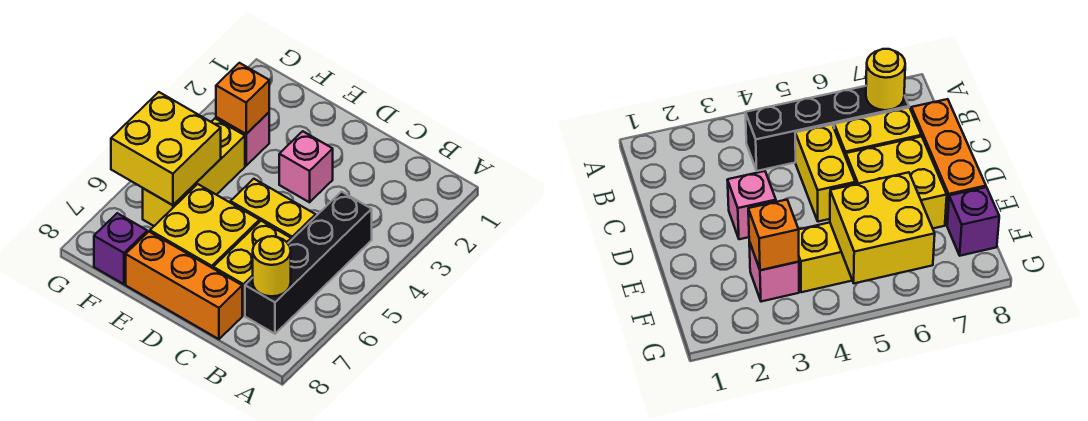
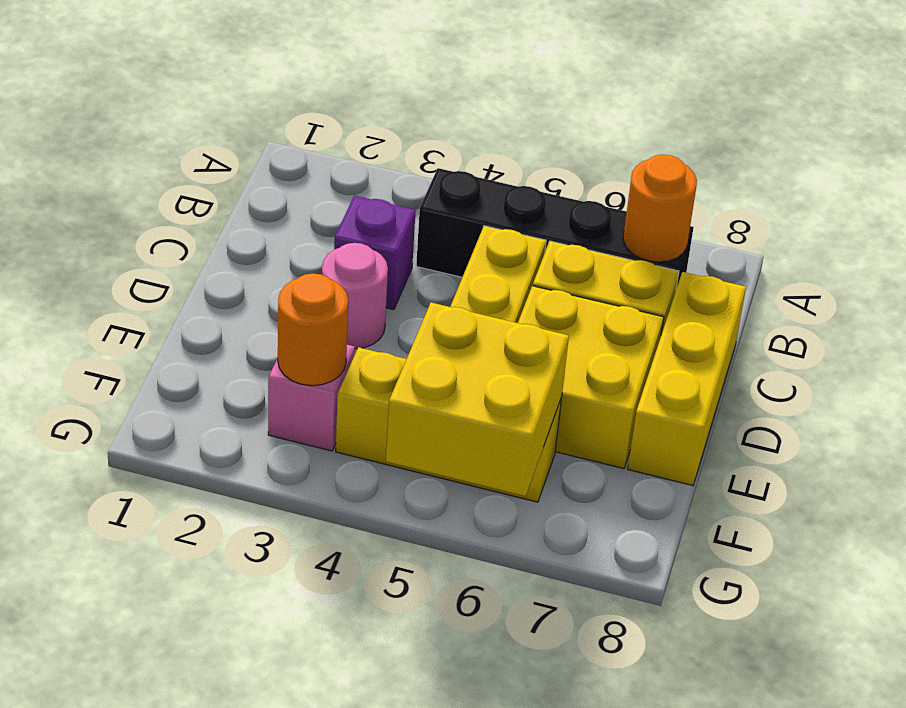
yellow round brick B7 level 2 -> orange round brick B7 level 2
orange brick C8:E8 level 1 -> yellow brick C8:E8 level 1
pink brick D3 level 1 -> pink round brick D3 level 1
orange brick F3 level 2 -> orange round brick F3 level 2
purple brick F8 level 1 -> purple brick C3 level 1

